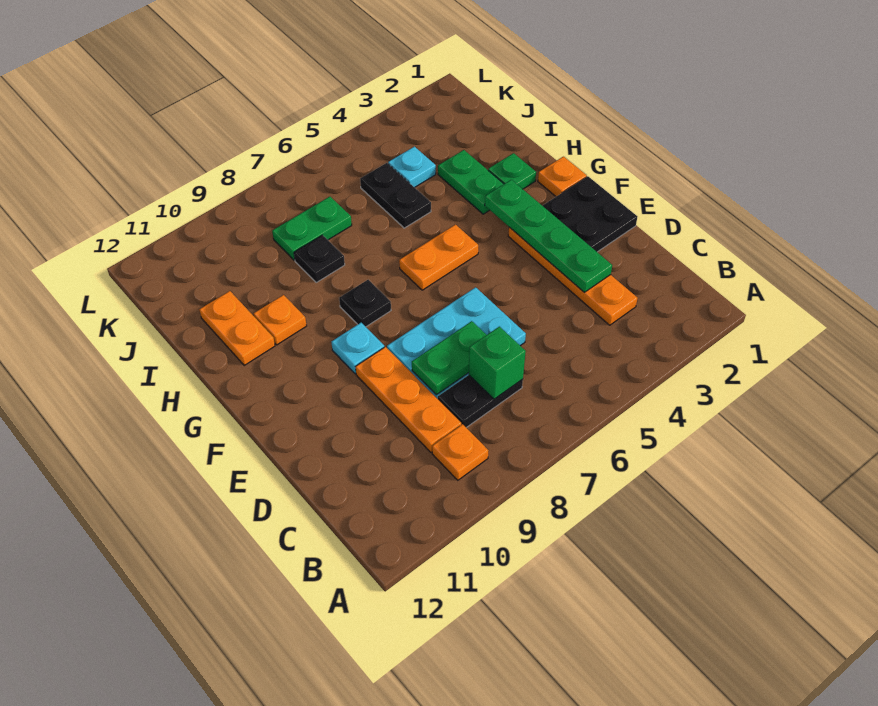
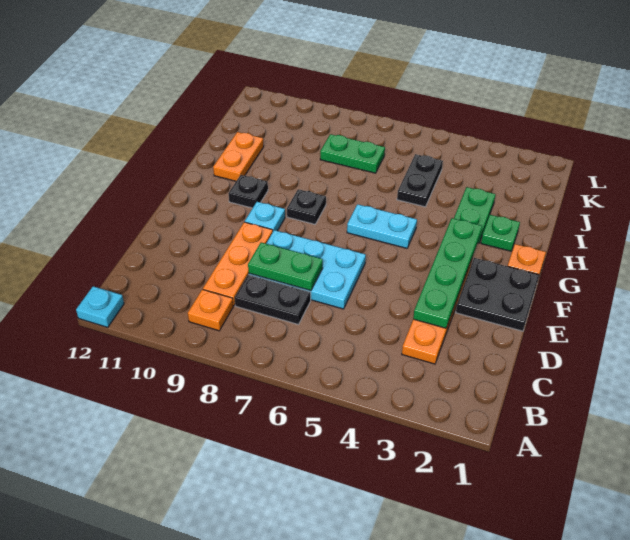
green brick C7 level 2 -> none
orange plate G5:G6 level 1 -> cyan plate G5:G6 level 1
orange plate H10 level 1 -> none
black plate I8 level 1 -> black plate G10 level 1
cyan plate J4 level 1 -> cyan plate A12 level 1

